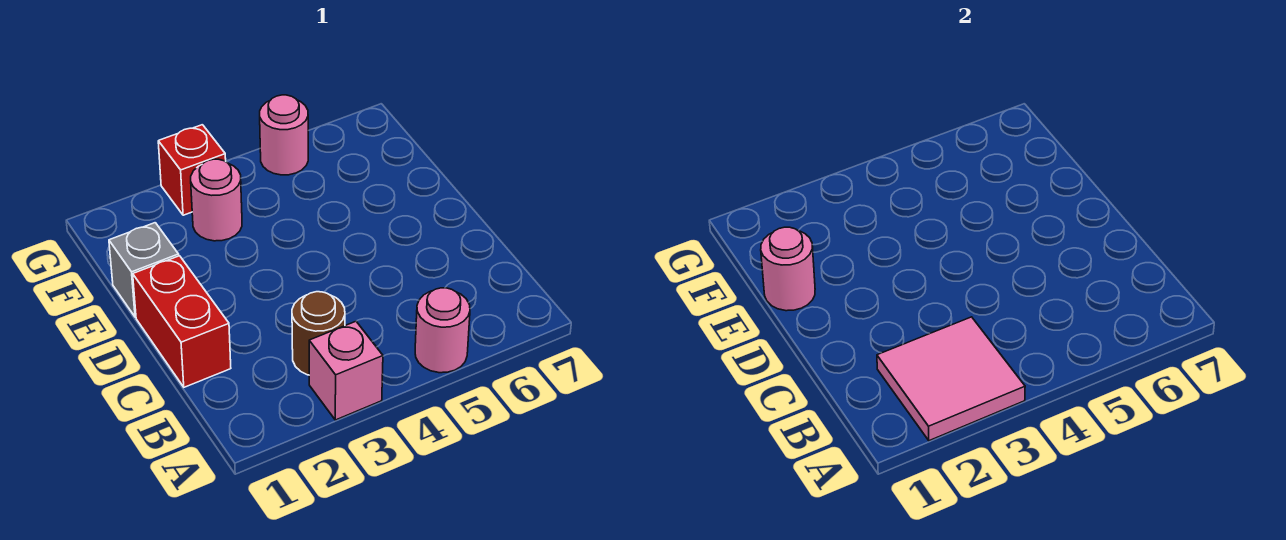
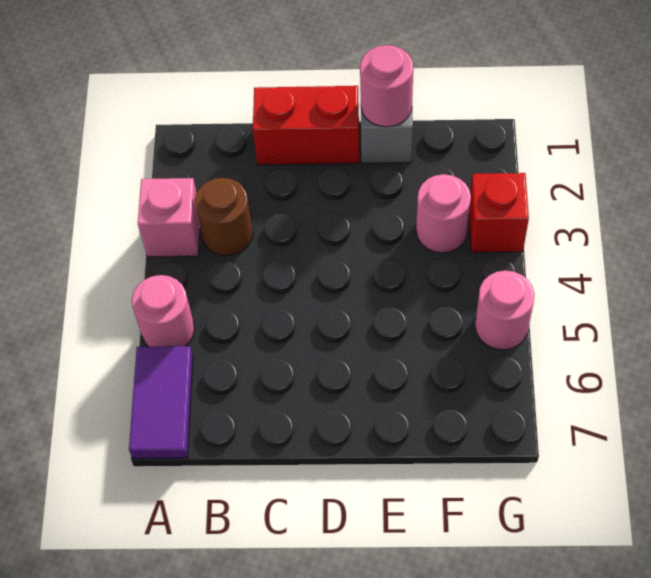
pink tile A2:B3 level 2 -> none
none -> purple tile A6:A7 level 1

